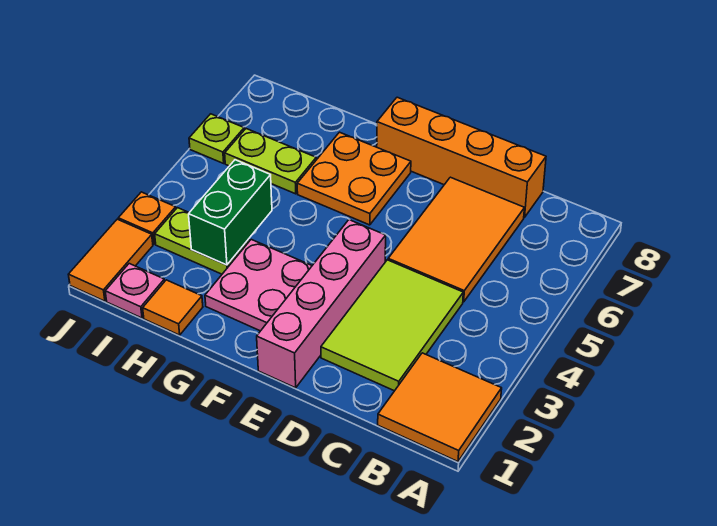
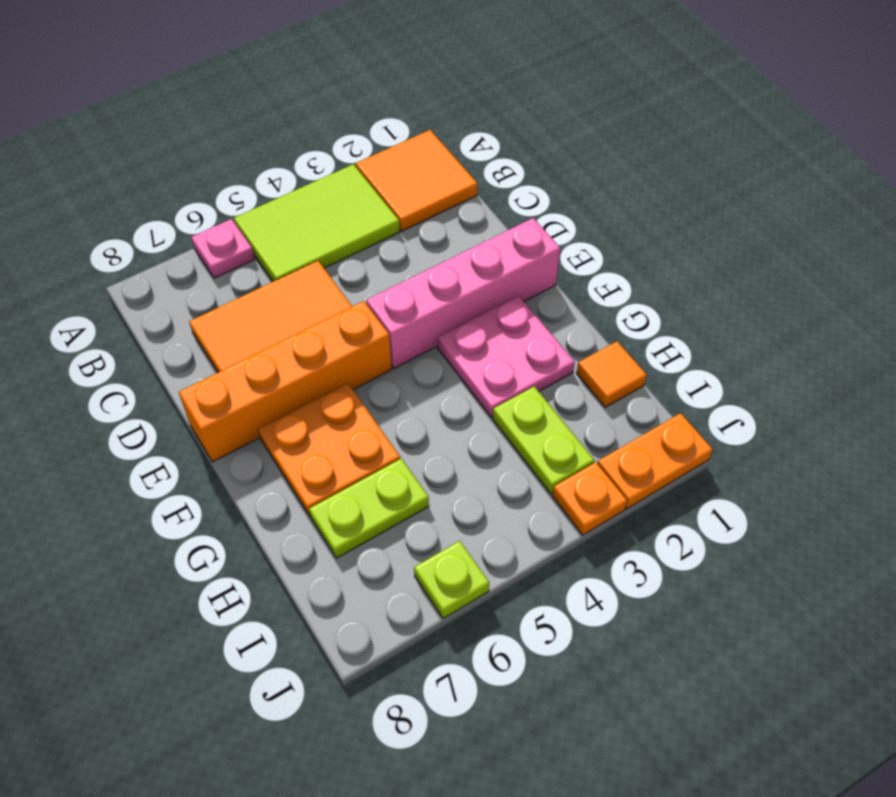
lime tile C2:D4 level 1 -> lime tile A3:B5 level 1
orange brick C8:F8 level 1 -> orange brick E5:E8 level 1
green brick H3:H4 level 2 -> none
lime plate H6:I6 level 1 -> lime plate H6:H7 level 1
pink plate I1 level 1 -> pink plate A6 level 1
orange tile J1:J2 level 1 -> orange plate J1:J2 level 1

